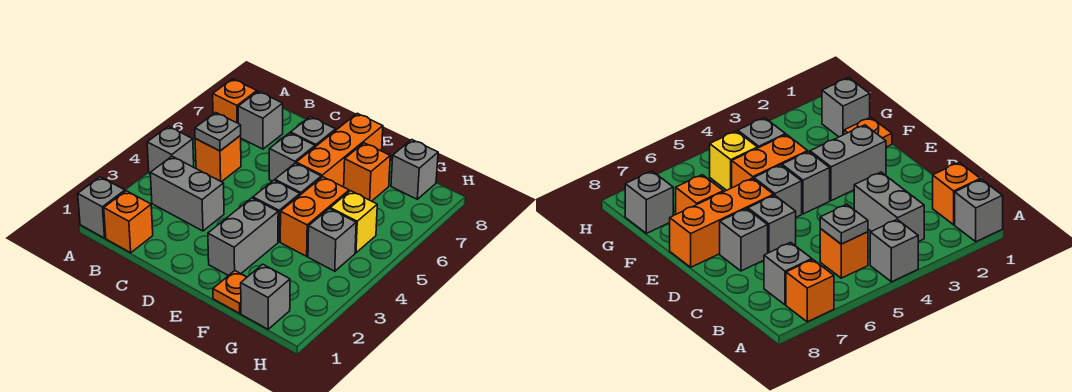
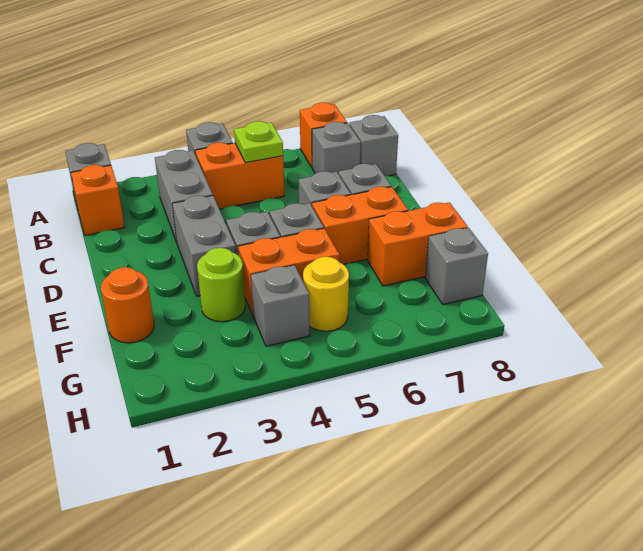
orange brick B5 level 1 -> orange brick B4:B5 level 1
grey plate B5 level 2 -> lime plate B5 level 2
grey brick E2:E3 level 1 -> grey brick D3:E3 level 1
orange brick E6:E8 level 1 -> orange brick E6:E7 level 1
orange plate F1 level 1 -> orange round brick F1 level 1
none -> lime round brick F3 level 1
orange brick F7 level 1 -> orange brick F7:F8 level 1
grey brick G1 level 1 -> grey brick B8 level 1
yellow brick G5 level 1 -> yellow round brick G5 level 1

